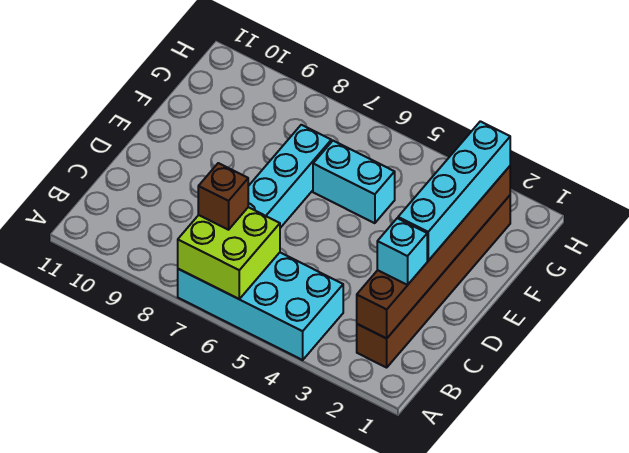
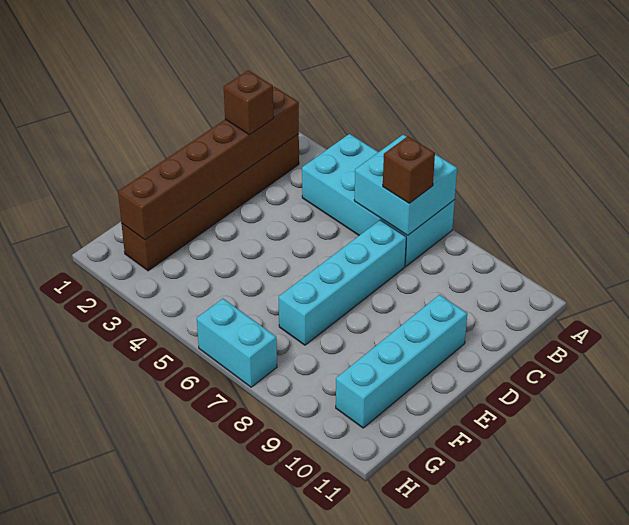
lime brick A6:B7 level 2 -> cyan brick A6:B7 level 2
cyan brick C2 level 3 -> brown brick C2 level 3
cyan brick D2:G2 level 3 -> cyan brick D10:G10 level 1
cyan brick F5:F6 level 1 -> cyan brick H6:H7 level 1

